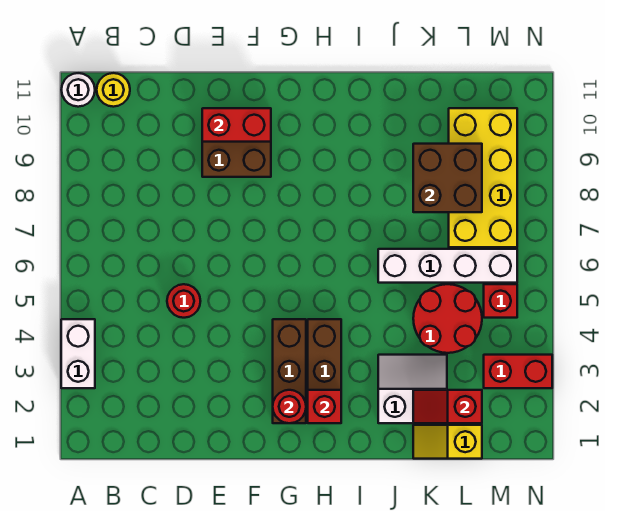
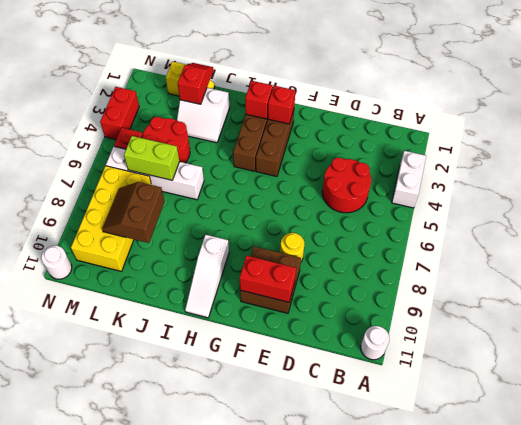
yellow round brick B11 level 1 -> yellow round brick E8 level 1
red round brick D5 level 1 -> red round brick C4:D5 level 1
red round brick G2 level 2 -> red brick G2 level 2
none -> white slope H9:H11 level 1 top 9
red slope K2:L2 level 2 top L -> red slope K1:K2 level 2 top 2
none -> lime brick K6:L6 level 2
brown brick K8:L9 level 2 -> brown slope K8:L9 level 2 top K
red brick M3:N3 level 1 -> red brick N3:N4 level 1
none -> white round brick N11 level 1

